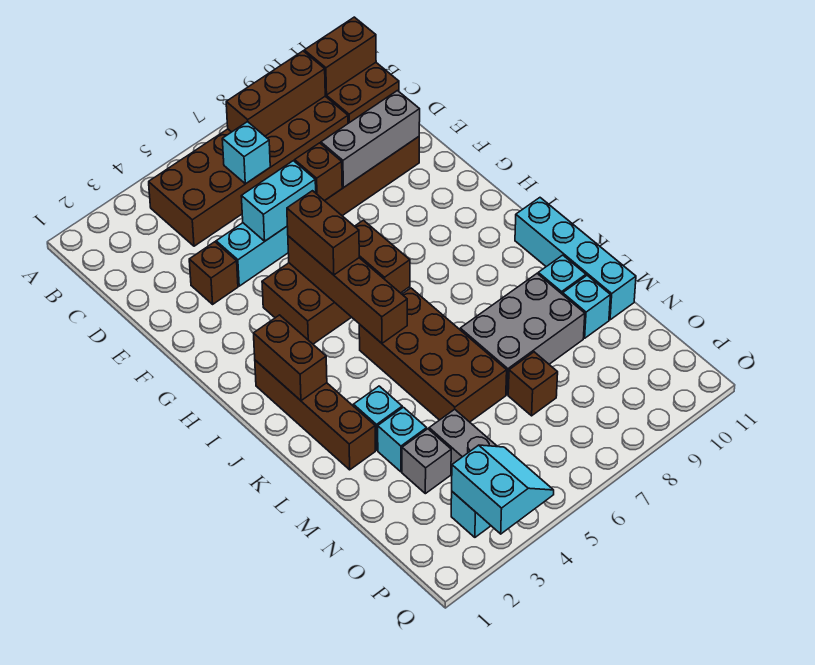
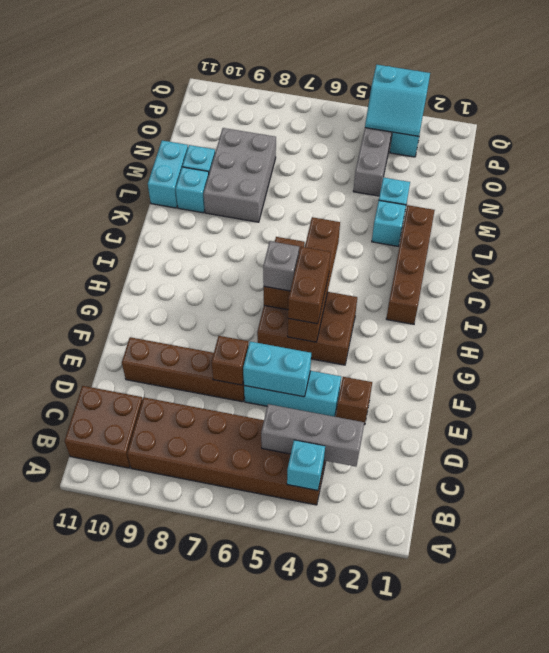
brown brick B7:B9 level 2 -> none
brown brick B10:B11 level 2 -> none
cyan brick C6 level 2 -> cyan brick B4 level 2
grey brick E8:E10 level 2 -> grey brick C3:C5 level 2
brown brick I2:J2 level 2 -> none
brown brick J5:M6 level 1 -> none
cyan brick J11:M11 level 1 -> cyan brick L11:M11 level 1
grey brick L7:M9 level 1 -> grey brick L8:N9 level 1
grey brick N3 level 1 -> grey brick H6 level 3
brown brick N7 level 1 -> none
cyan slope P3:Q4 level 2 top 3 -> cyan slope P3:Q4 level 2 top Q

